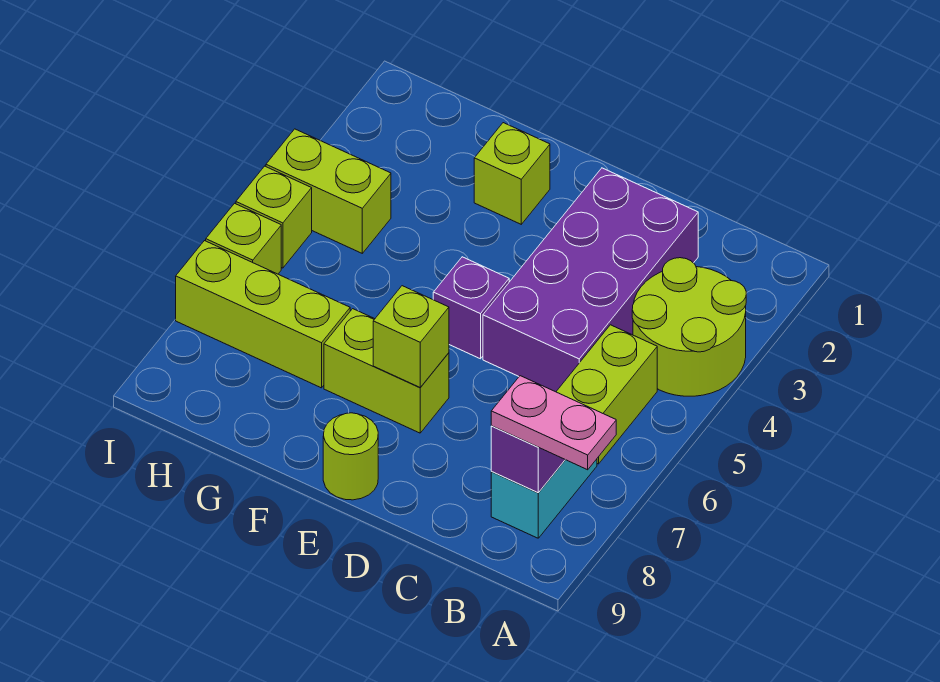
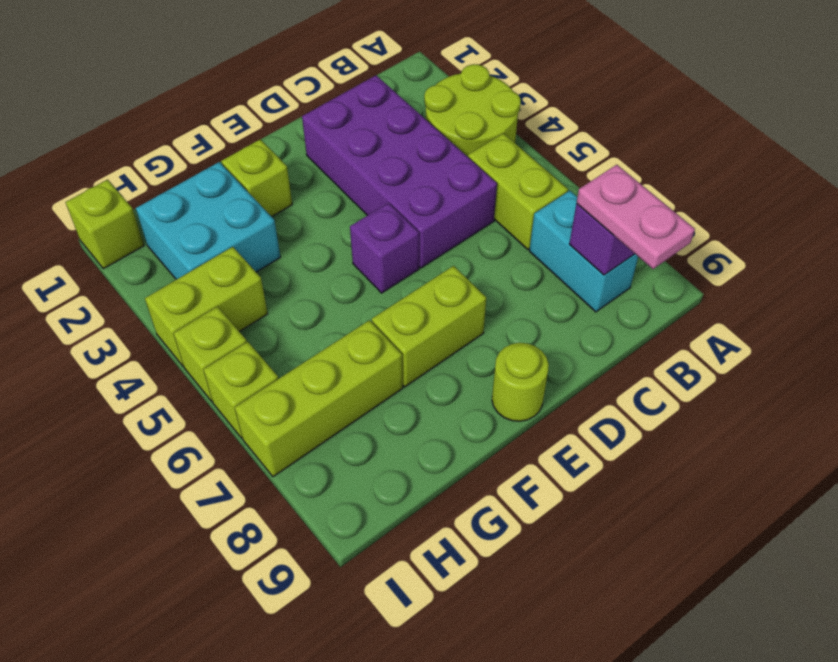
pink plate A8:B8 level 3 -> pink plate B8:B9 level 3
lime brick E7 level 2 -> lime brick I1 level 1
none -> cyan brick G2:H3 level 1

